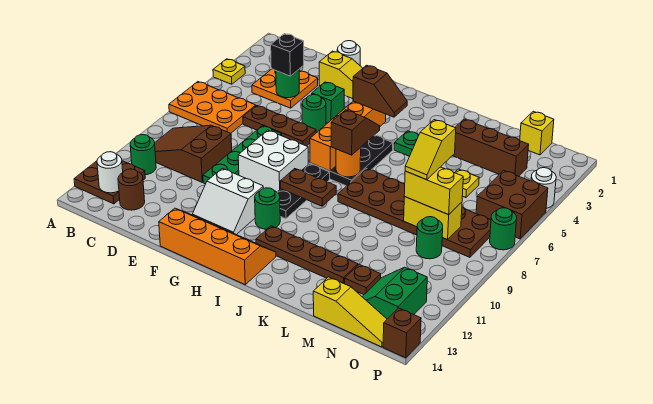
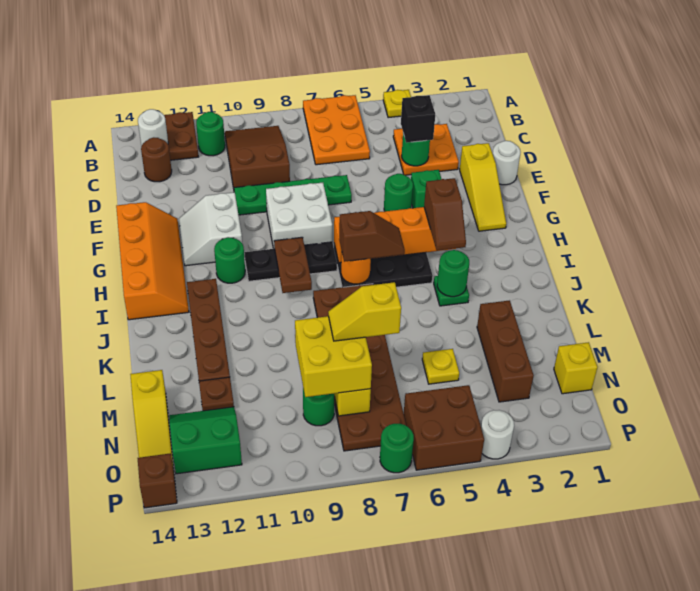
brown plate D6:F6 level 1 -> none
none -> green round brick J4 level 2
yellow brick M8:N8 level 3 -> yellow brick M8:N9 level 3

